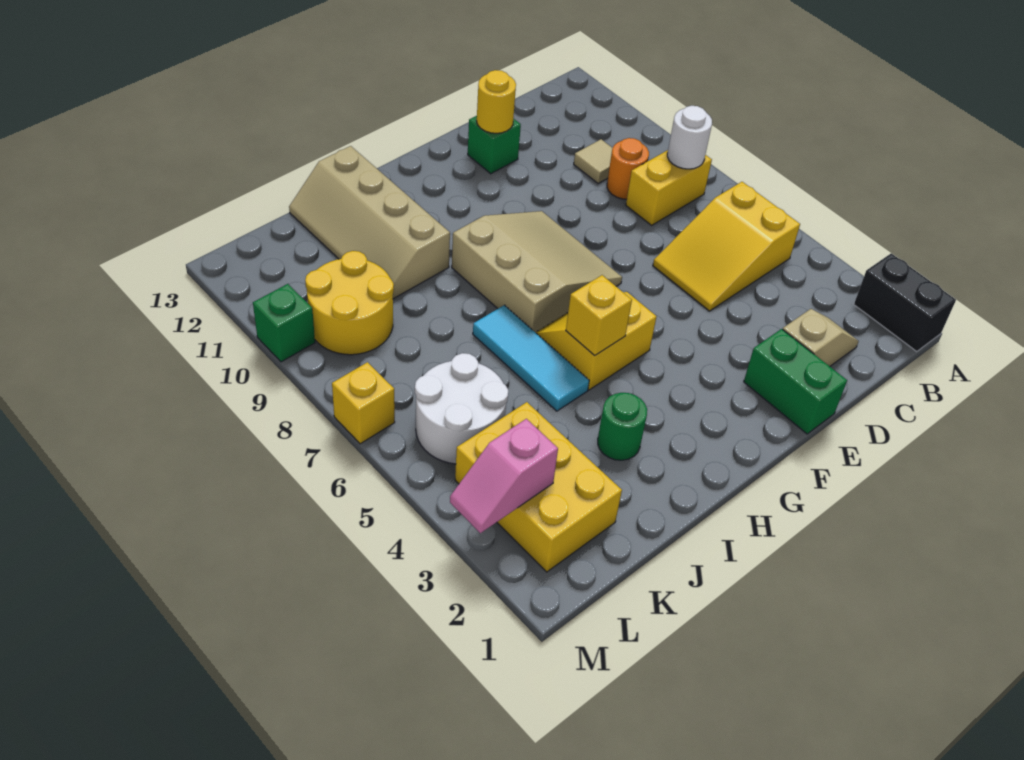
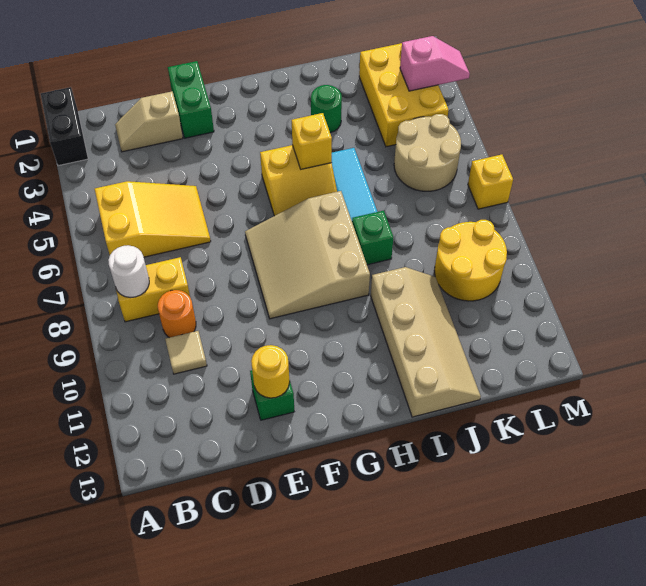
white round brick K5:L6 level 1 -> tan round brick K5:L6 level 1
green brick M10 level 1 -> green brick I8 level 1

